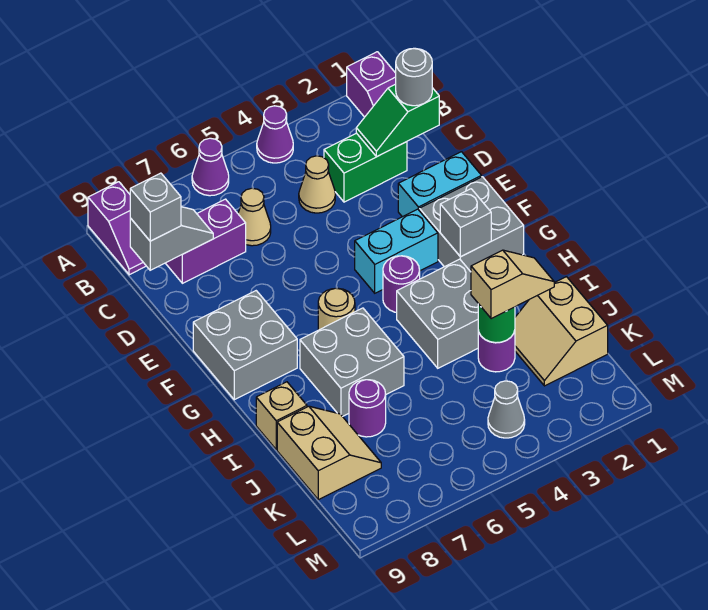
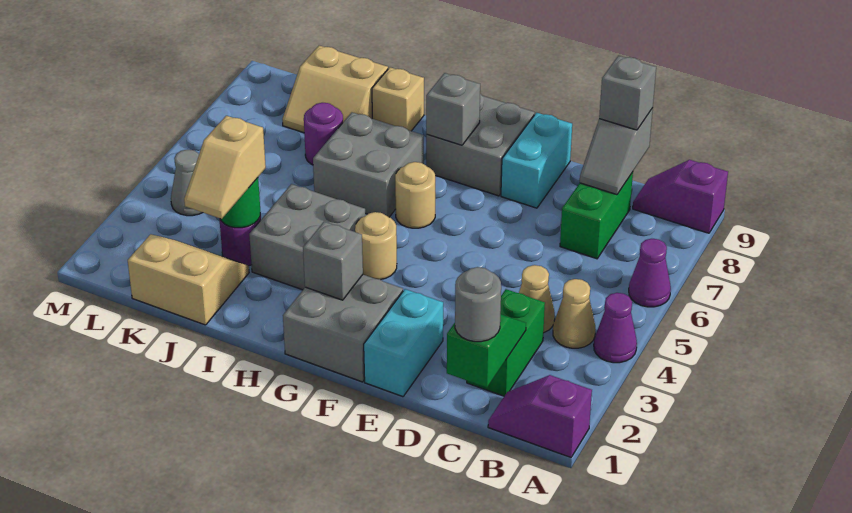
tan cone C6 level 1 -> tan cone B4 level 1
purple brick C7:C8 level 1 -> green brick C7:C8 level 1
cyan brick F3:F4 level 1 -> cyan brick E8:E9 level 1
purple round brick G4 level 1 -> tan round brick G4 level 1
none -> grey brick G8 level 2

